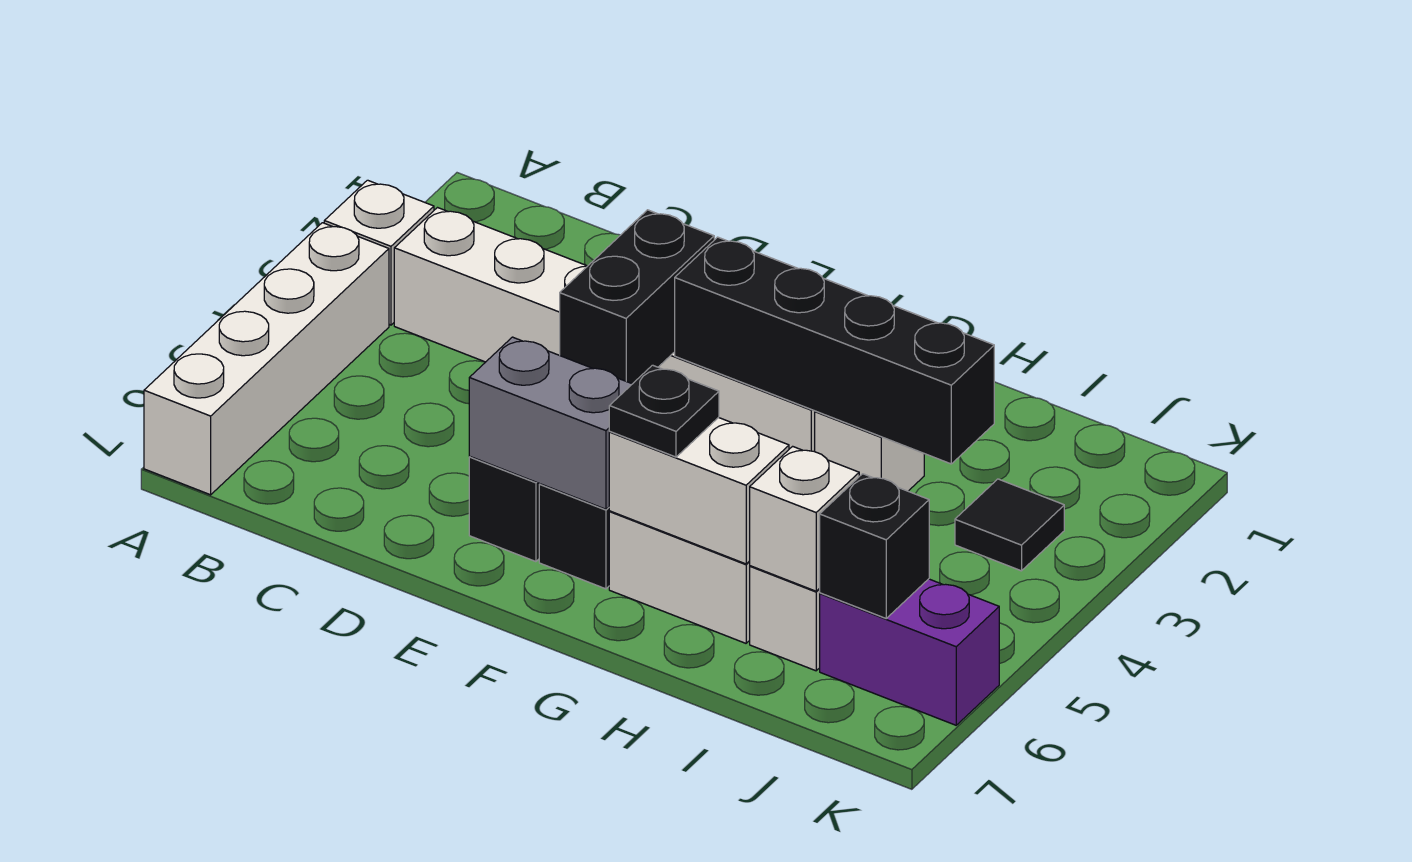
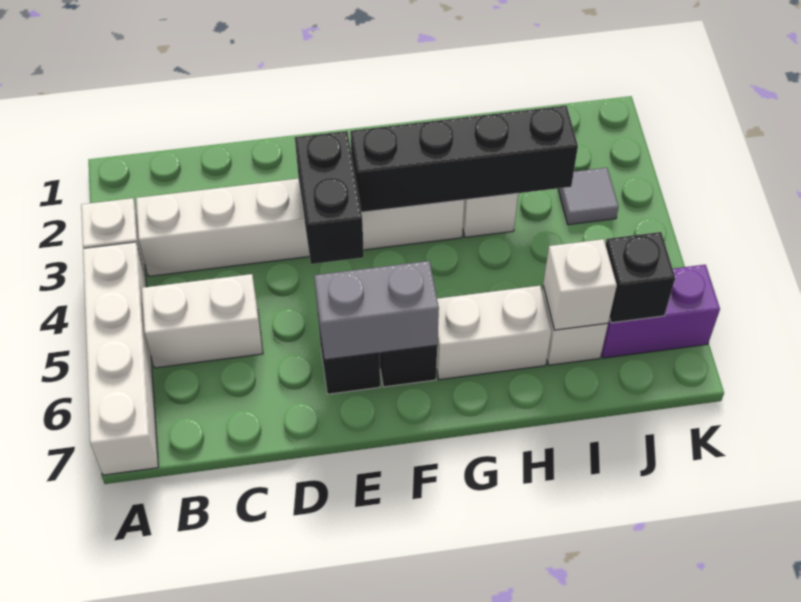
white brick G6:H6 level 2 -> white brick B5:C5 level 1
black plate G6 level 3 -> none
black tile J3 level 1 -> grey tile J3 level 1

